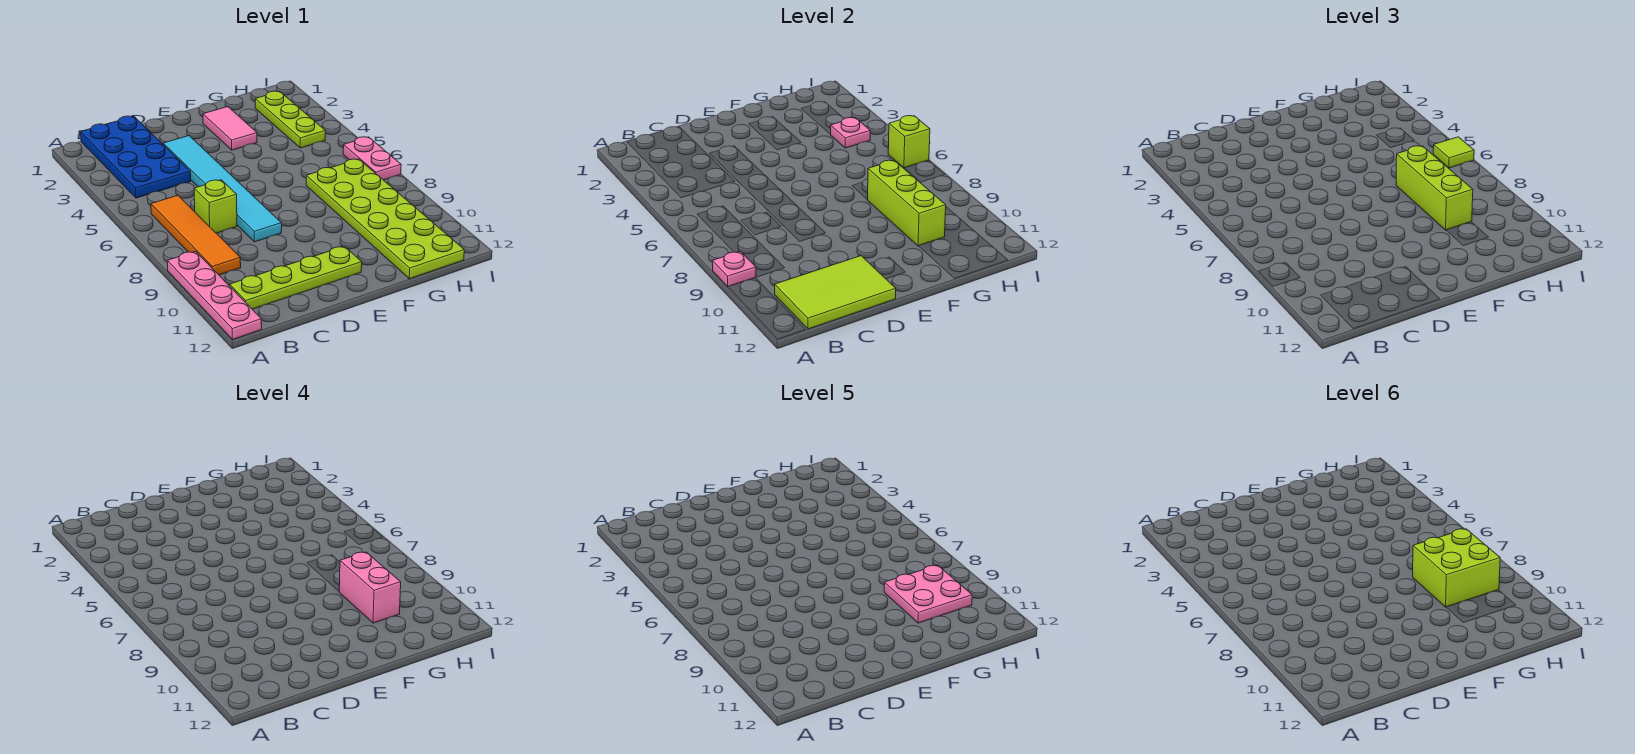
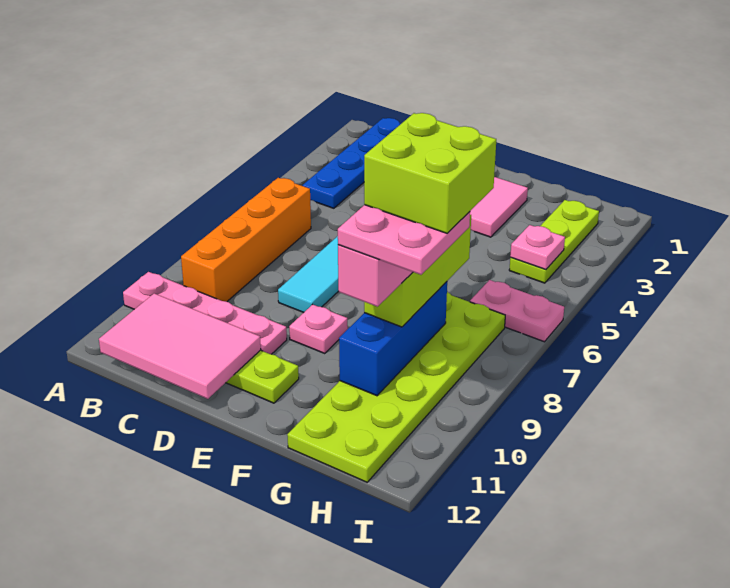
pink plate A9:A12 level 1 -> pink plate A10:D10 level 1
pink plate A9 level 2 -> pink plate E9 level 1
blue plate B1:C4 level 1 -> blue plate B1:B4 level 1
orange tile B6:B9 level 1 -> orange brick B6:B9 level 1
lime tile B11:D12 level 2 -> pink tile B11:D12 level 2
lime brick C7 level 1 -> none
lime brick G8:G10 level 2 -> blue brick G8:G10 level 2
pink plate I6:I7 level 1 -> pink plate H6:I6 level 1
lime brick I6 level 2 -> none
lime tile I6 level 3 -> none

